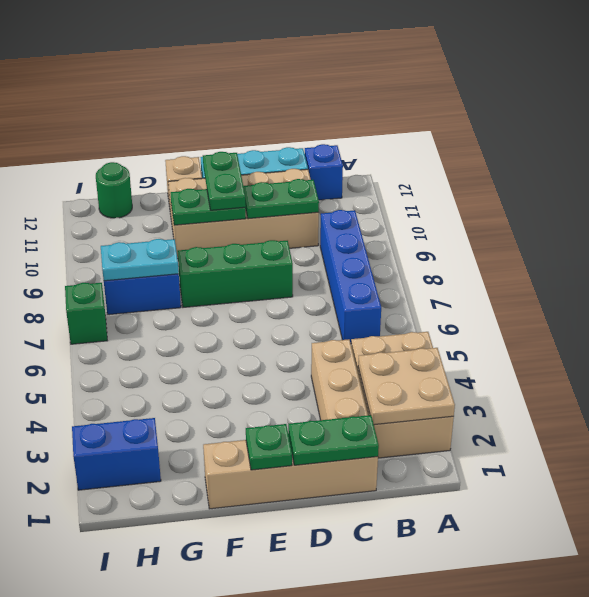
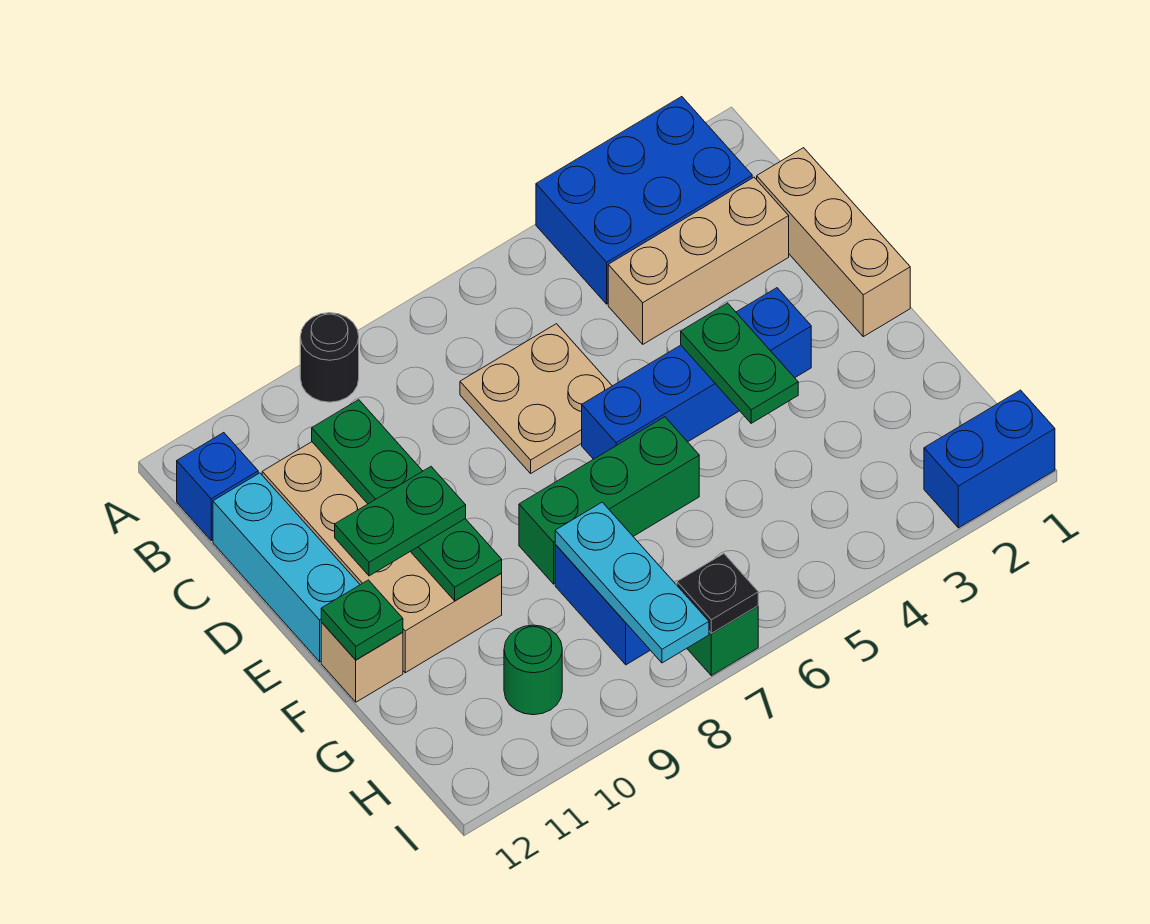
tan brick A2:B4 level 1 -> blue brick A2:B4 level 1
tan plate A2:B3 level 2 -> tan plate C6:D7 level 1
none -> black round brick A9 level 1
blue brick B6:B9 level 1 -> blue brick E3:E6 level 1
tan brick C1:F1 level 1 -> tan brick C1:E1 level 1
green plate C1:D1 level 2 -> green plate E4:F4 level 2
green brick D8:F8 level 1 -> green brick F6:F8 level 1
green plate E1 level 2 -> green plate F12 level 2
cyan plate G8:H8 level 2 -> cyan plate G8:I8 level 2
blue brick H2:I2 level 1 -> blue brick I1:I2 level 1
green round brick H12 level 1 -> green round brick H10 level 1
none -> black plate I7 level 2

